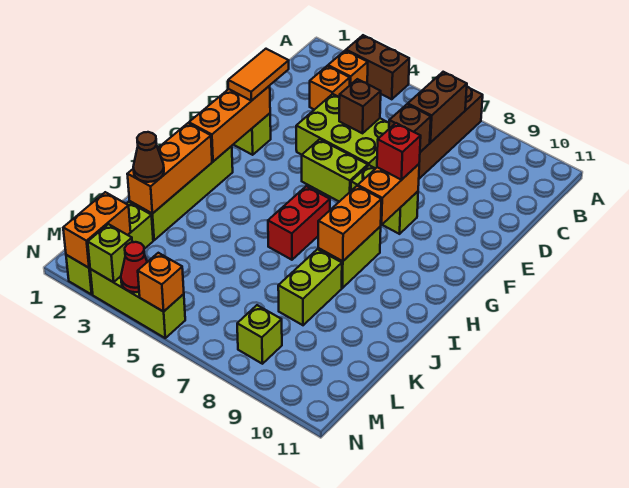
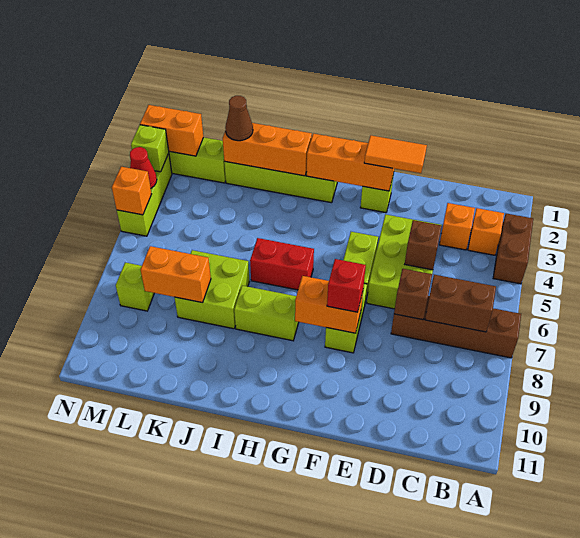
orange brick H8:I8 level 2 -> orange brick K8:L8 level 2
lime brick J8:K8 level 1 -> lime brick J7:K8 level 1

